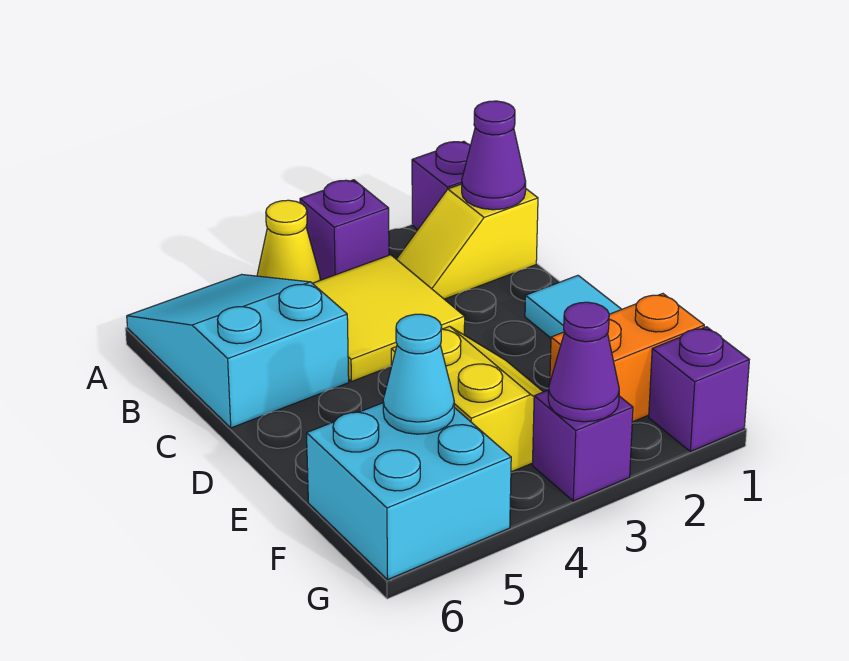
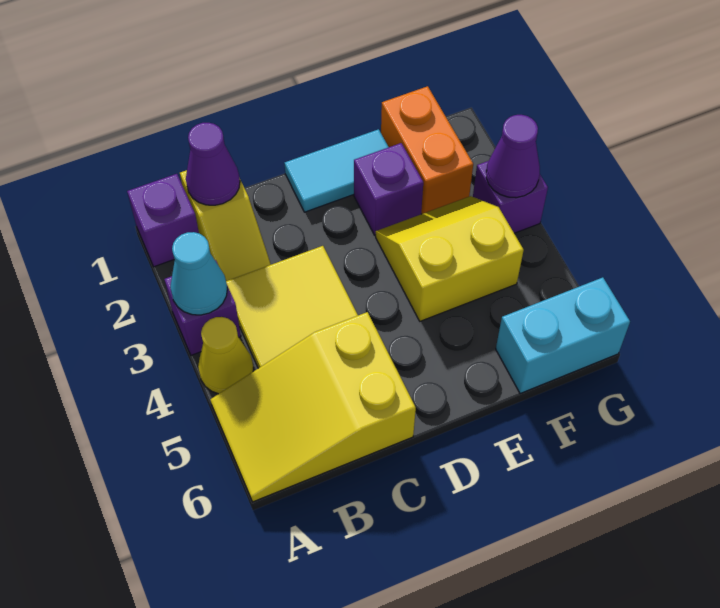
cyan slope A5:C6 level 1 top C -> yellow slope A5:C6 level 1 top C
cyan brick F5:G6 level 1 -> cyan brick F6:G6 level 1
cyan cone F5 level 2 -> cyan cone A3 level 2
purple brick G1 level 1 -> purple brick E2 level 1

